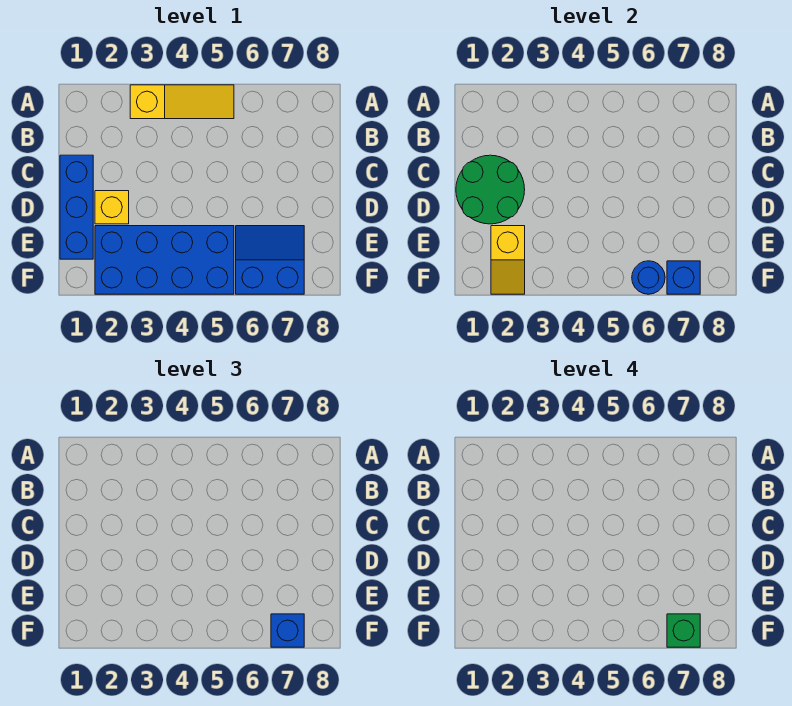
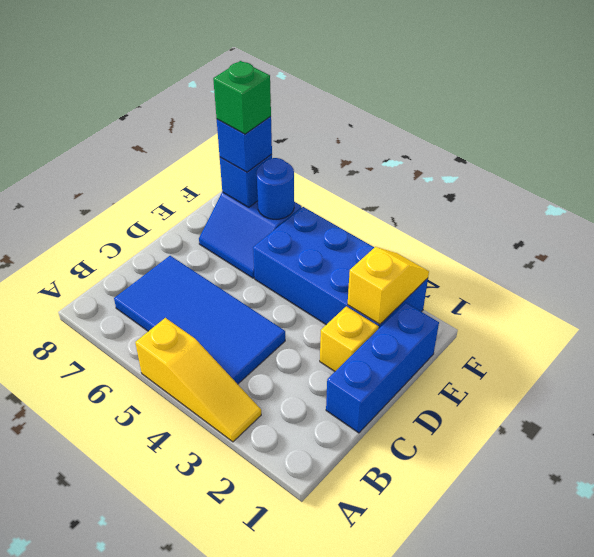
yellow slope A3:A5 level 1 top 3 -> yellow slope A3:A5 level 1 top 5
none -> blue tile B4:C7 level 1
green round brick C1:D2 level 2 -> none

